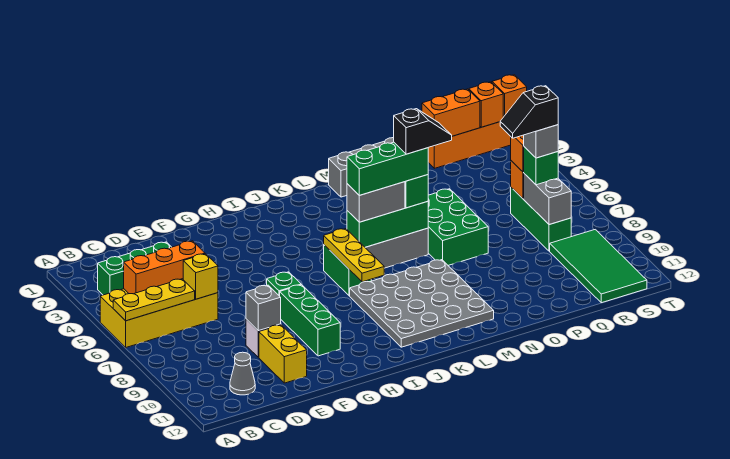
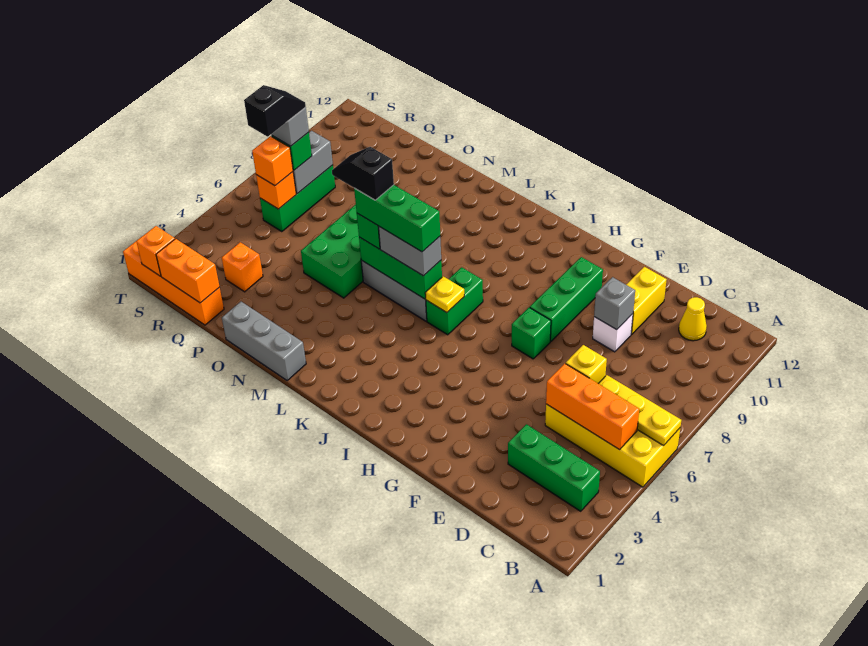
grey cone C11 level 1 -> yellow cone C11 level 1
yellow plate J6:J8 level 2 -> yellow plate J6 level 2
grey plate J8:M11 level 1 -> none
black slope Q7:R7 level 5 top R -> black slope R6:R7 level 5 top 6
green tile R9:S12 level 1 -> none
orange brick T1 level 2 -> orange brick Q3 level 1

